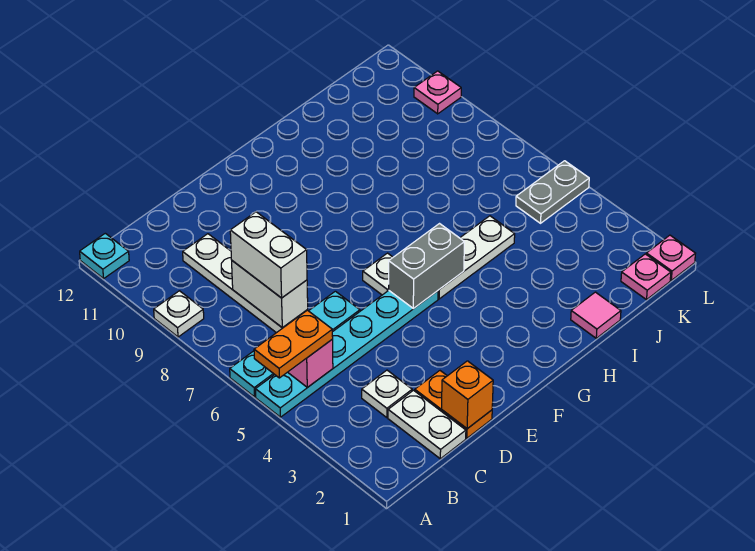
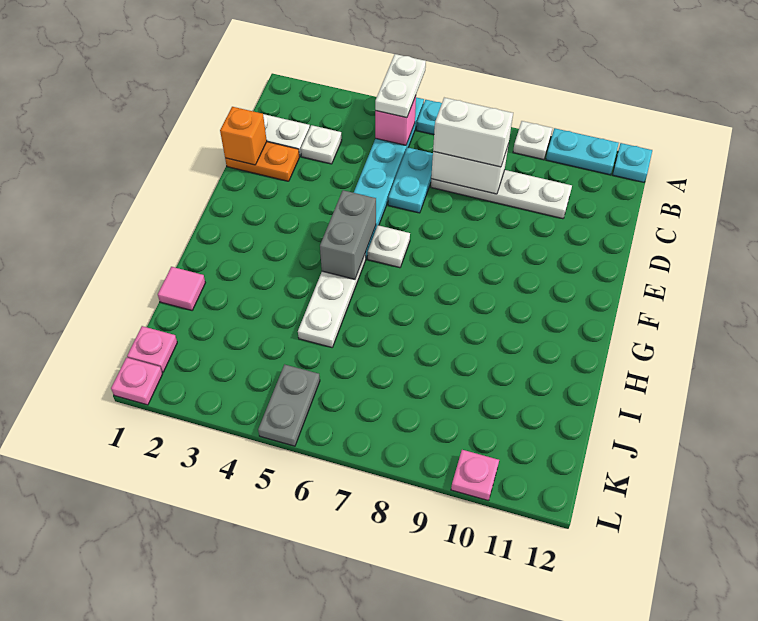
orange plate A5:B5 level 3 -> white plate A5:B5 level 3
none -> cyan plate A10:A11 level 1

